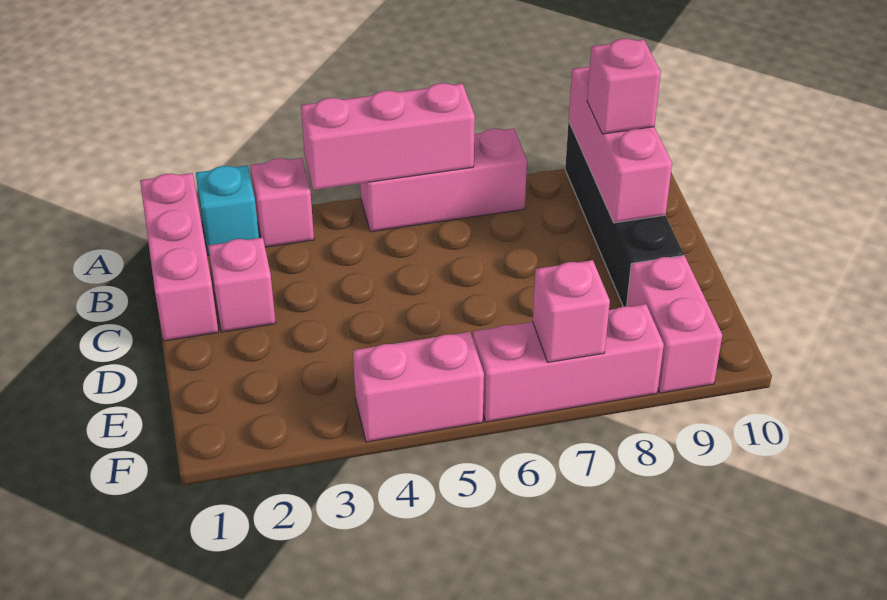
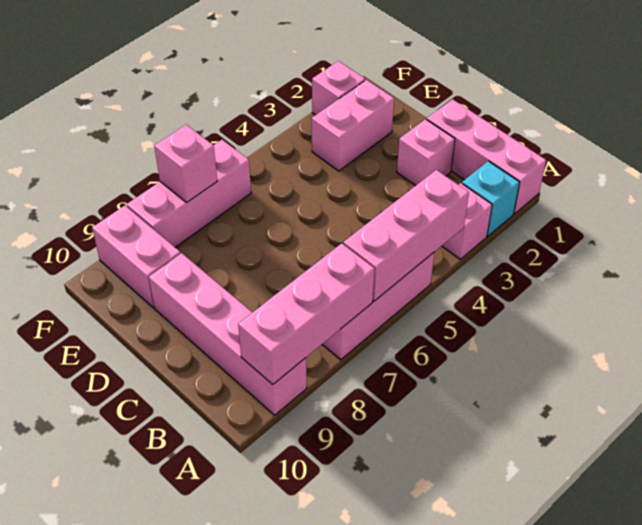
black brick A9:D9 level 1 -> pink brick A9:D9 level 1
pink brick A9:C9 level 2 -> pink brick A7:A9 level 2
pink brick B9 level 3 -> pink brick F2 level 1
pink brick F4:F5 level 1 -> pink brick E2:E3 level 1

